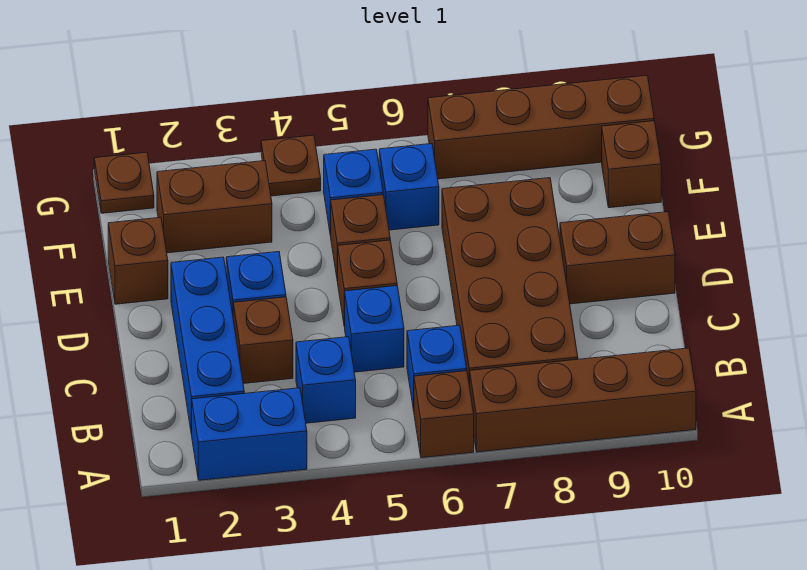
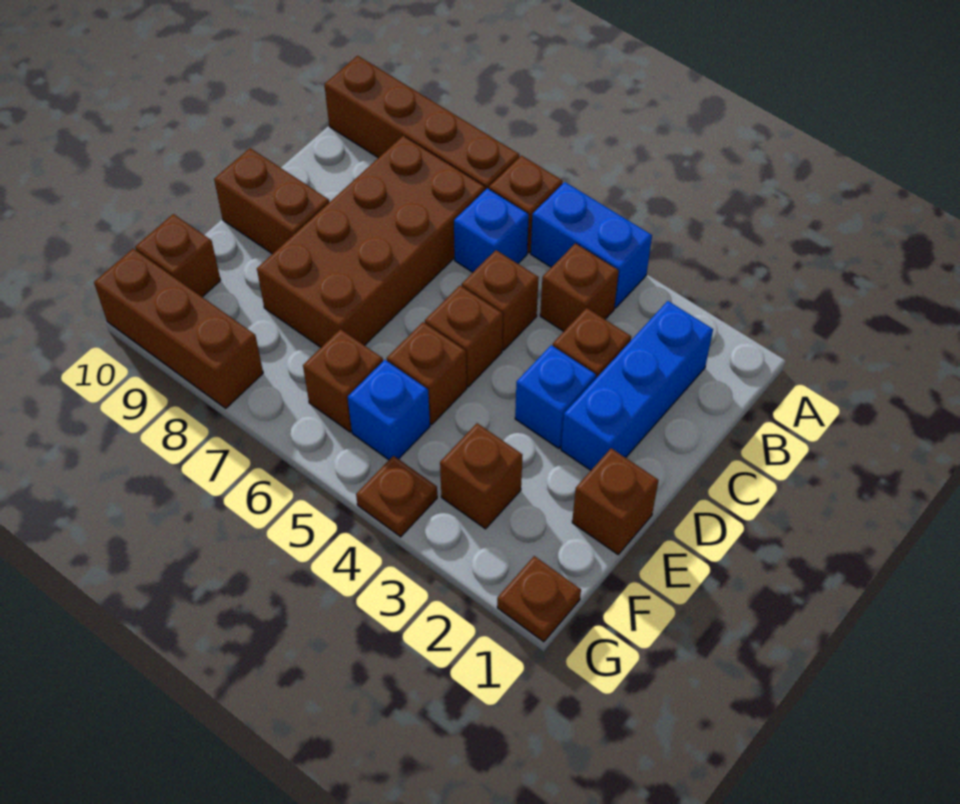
blue brick A2:A3 level 1 -> blue brick A4:A5 level 1
blue brick B4 level 1 -> brown brick B4 level 1
blue brick C5 level 1 -> brown brick C5 level 1
brown brick F2:F3 level 1 -> brown brick F3 level 1
blue brick F6 level 1 -> brown brick F6 level 1
brown brick G7:G10 level 1 -> brown brick G8:G10 level 1

